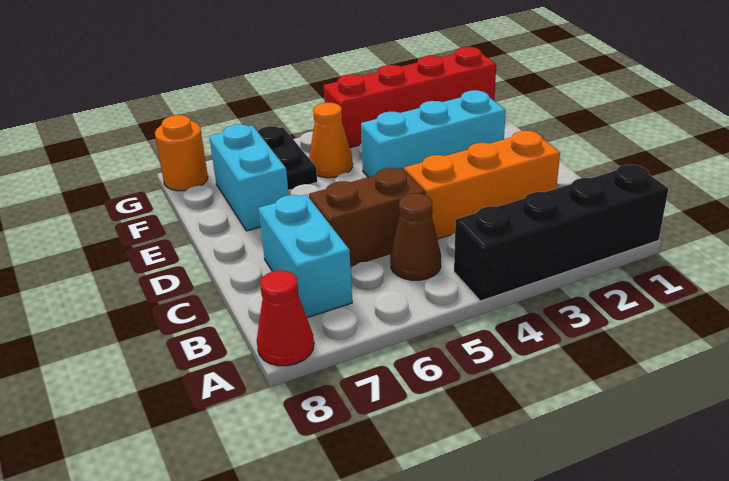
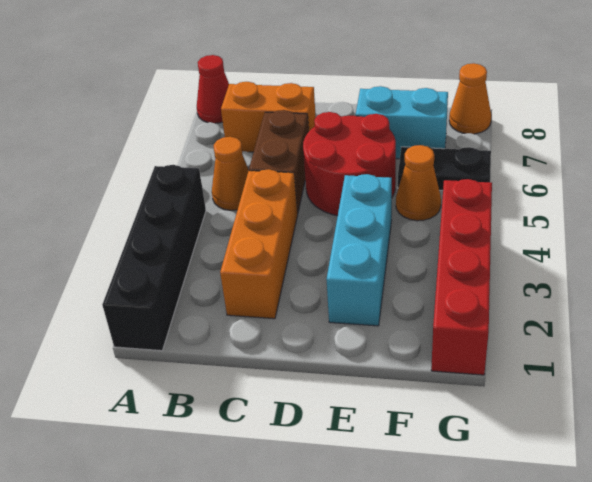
brown cone B5 level 1 -> orange cone B5 level 1
cyan brick B7:C7 level 1 -> orange brick B7:C7 level 1
none -> red round brick D5:E6 level 1
orange round brick G8 level 1 -> orange cone G8 level 1

